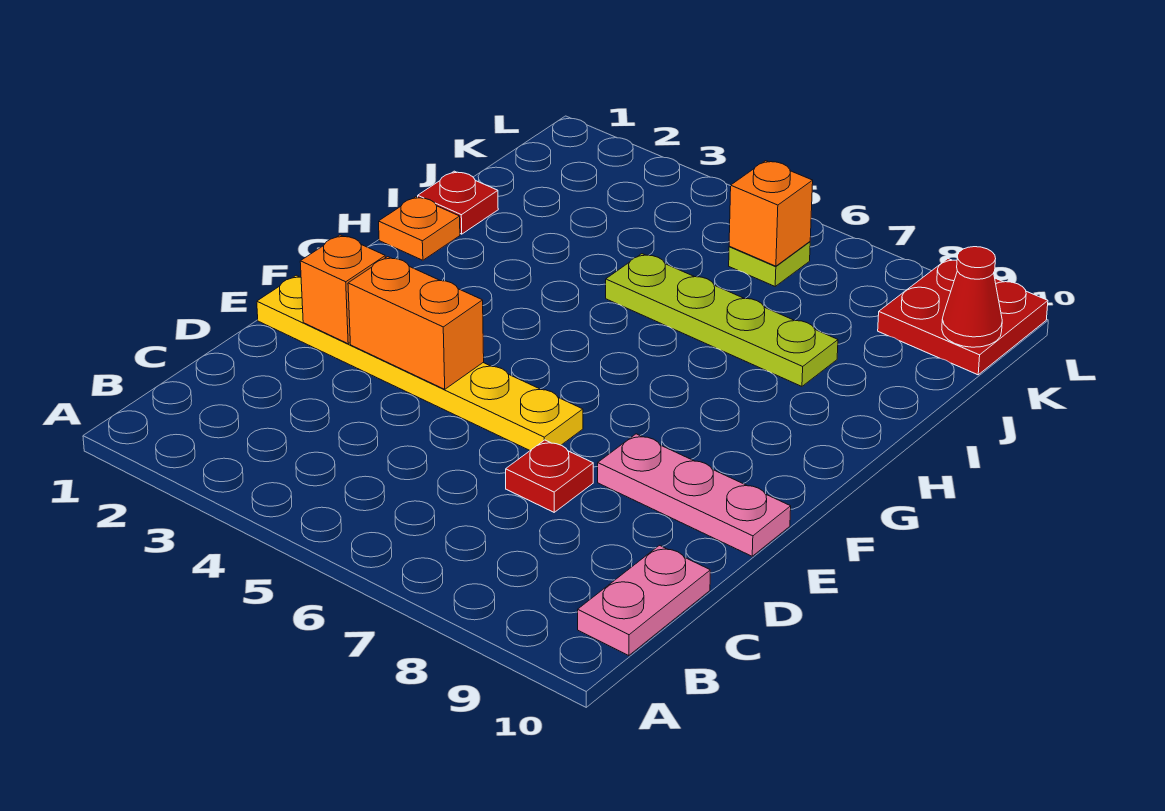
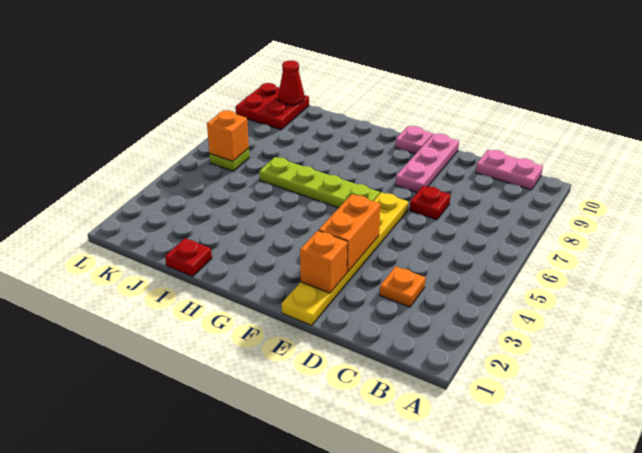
none -> pink plate F10 level 1
orange plate H1 level 1 -> orange plate C3 level 1
lime plate I5:I8 level 1 -> lime plate F6:I6 level 1

